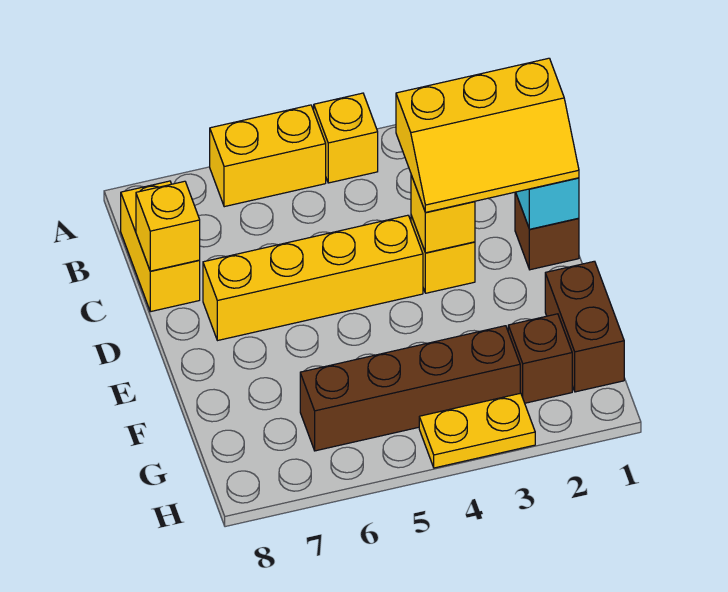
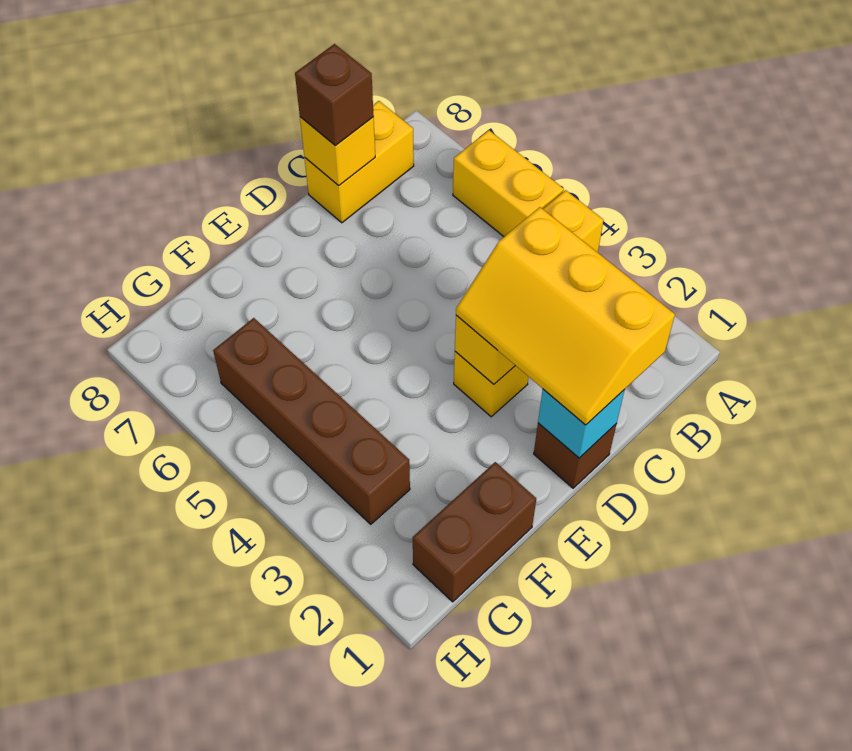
yellow brick D4:D7 level 1 -> none
brown brick G2 level 1 -> brown brick C8 level 3
yellow plate H3:H4 level 1 -> none

